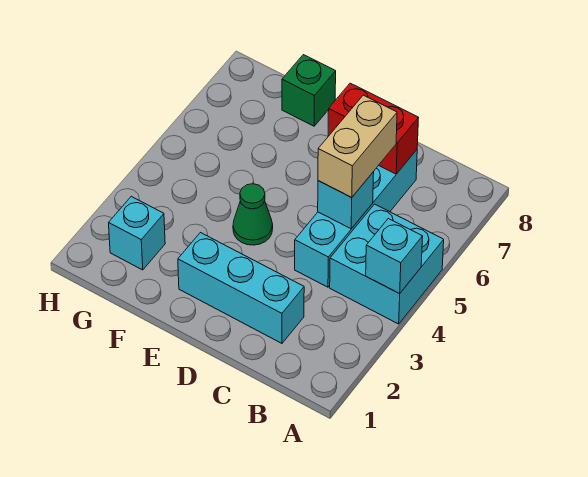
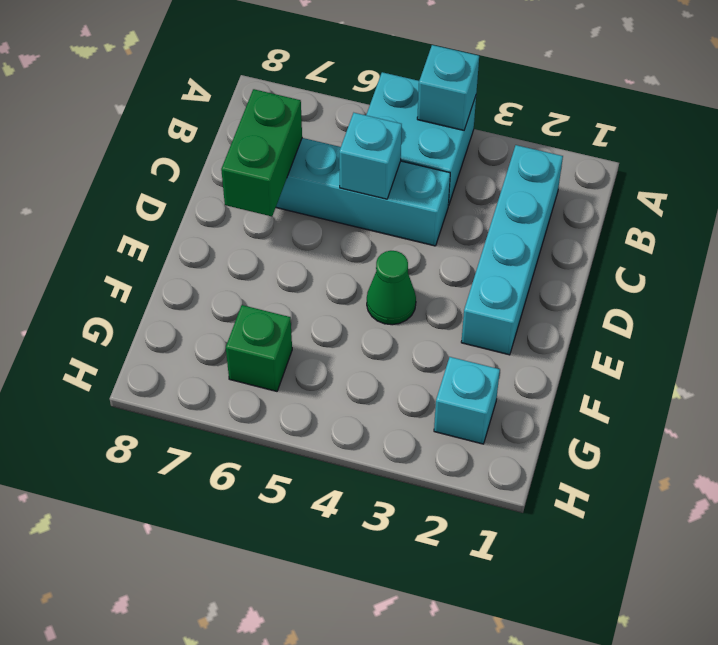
cyan brick C2:E2 level 1 -> cyan brick B2:E2 level 1
tan brick C5:C6 level 3 -> none
red brick C7:D7 level 2 -> green brick C7:D7 level 2
green brick F8 level 1 -> green brick G6 level 1

